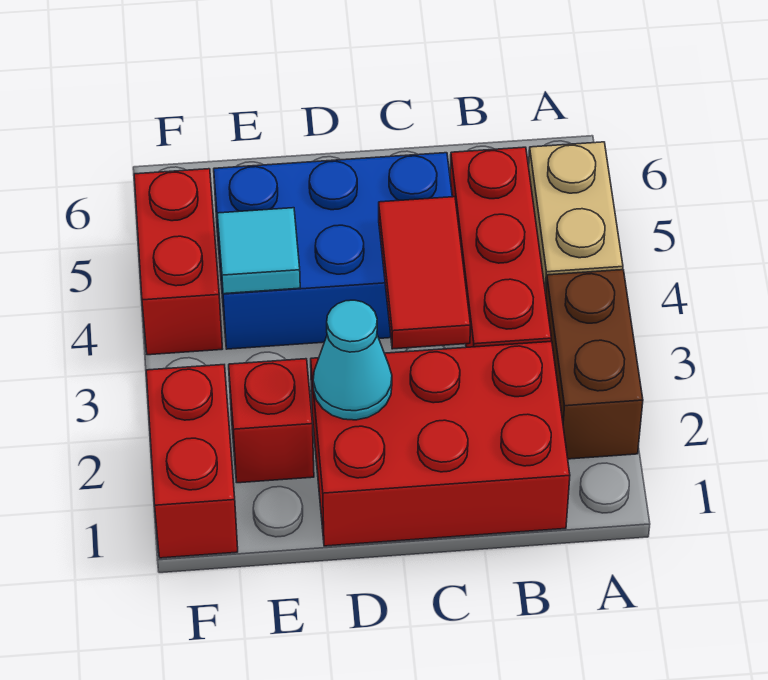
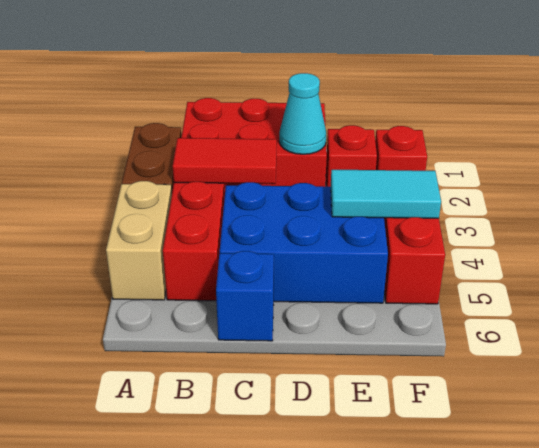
red tile C3:C4 level 2 -> red tile B3:C3 level 2
none -> blue brick C6 level 1
cyan tile E4 level 2 -> cyan tile E4:F4 level 2
red brick F1:F2 level 1 -> red brick F2 level 1

